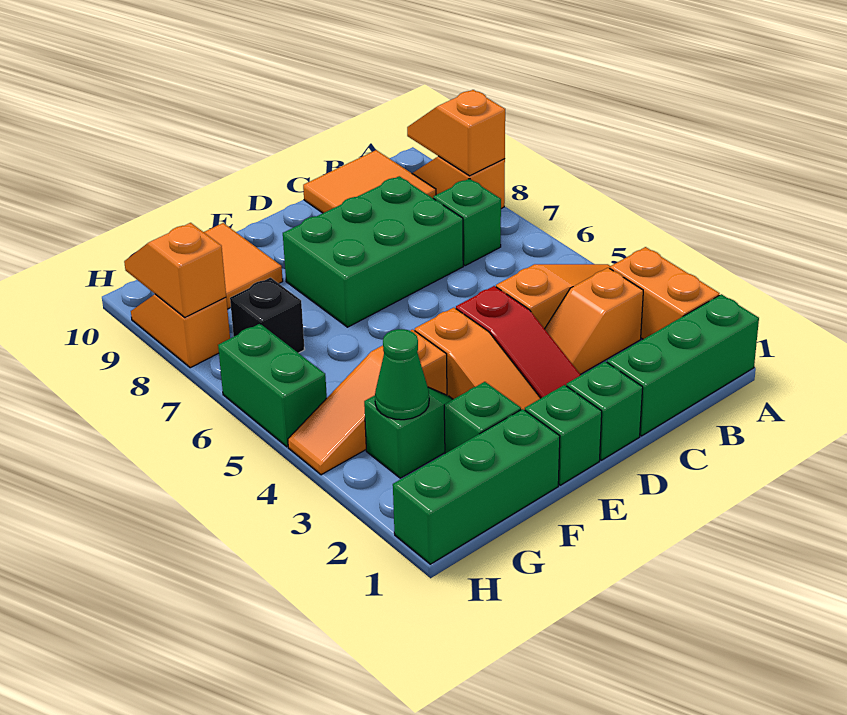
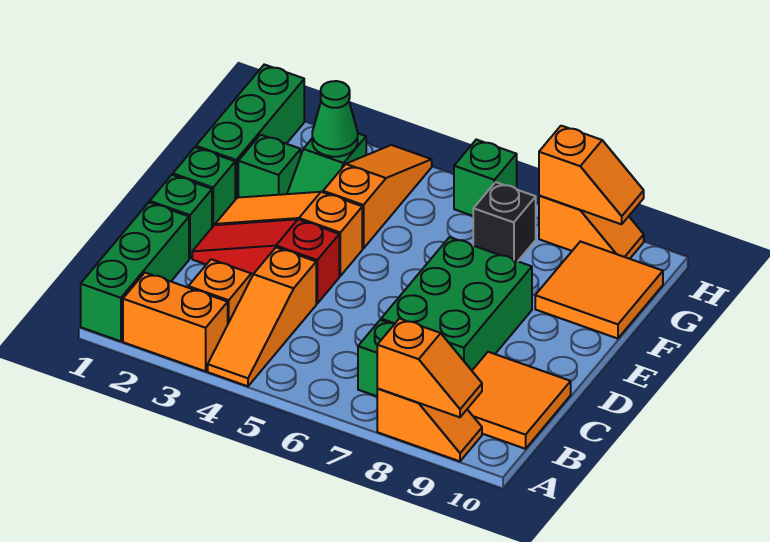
green brick H5:H6 level 1 -> green brick H6 level 1

